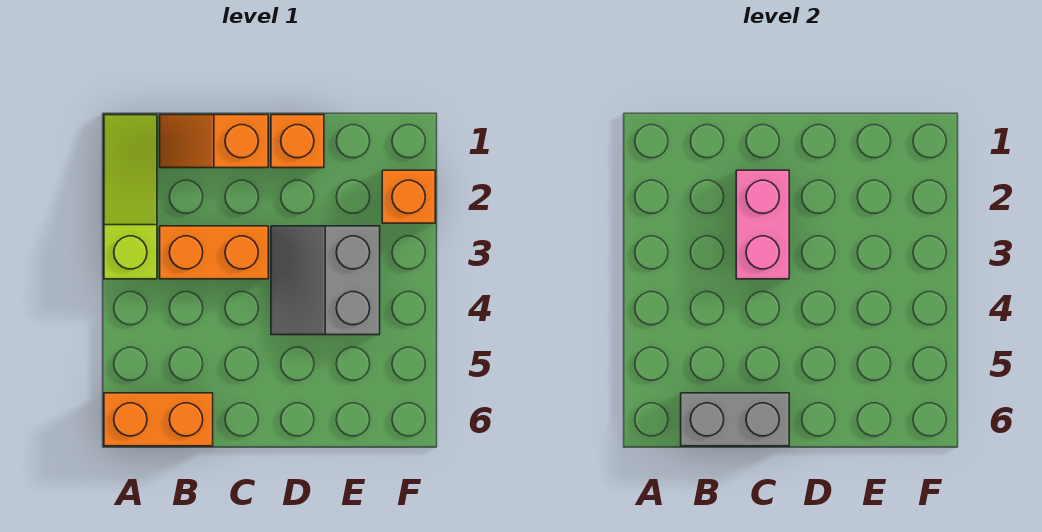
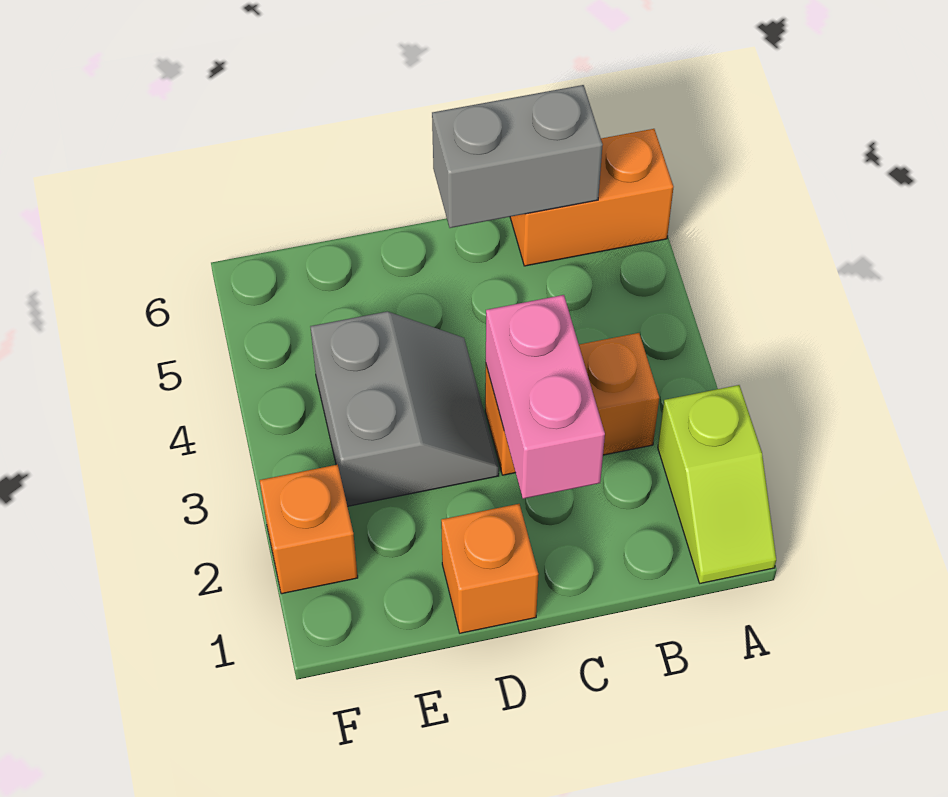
lime slope A1:A3 level 1 top 3 -> lime slope A1:A2 level 1 top 2
orange slope B1:C1 level 1 top C -> none

